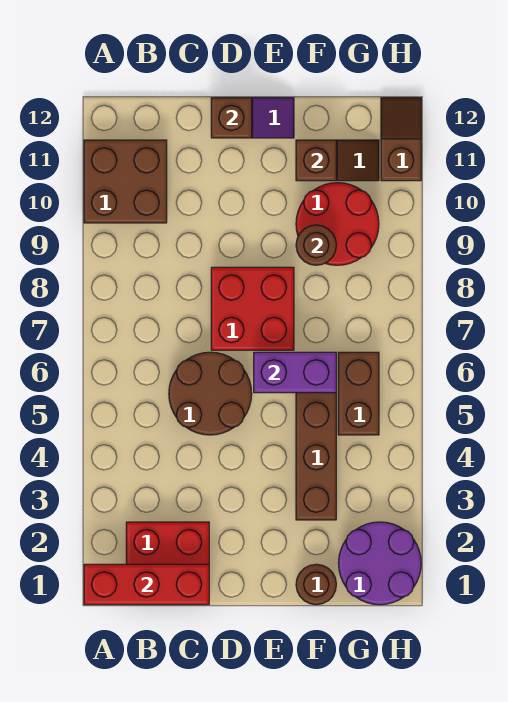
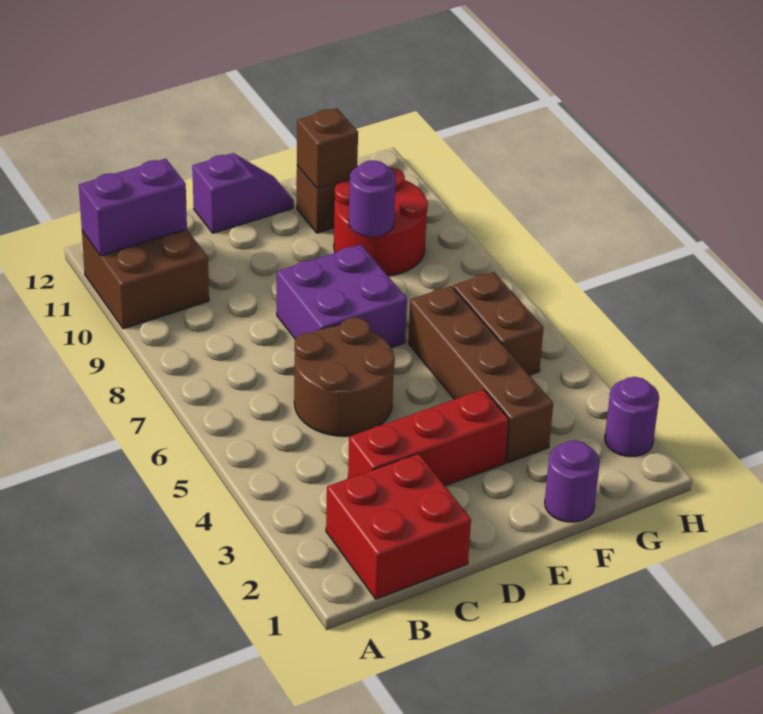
red brick A1:C1 level 2 -> red brick C3:E3 level 1
red brick D7:E8 level 1 -> purple brick D7:E8 level 1
brown brick D12 level 2 -> none
purple brick E6:F6 level 2 -> purple brick A11:B11 level 2
brown round brick F1 level 1 -> purple round brick F1 level 1
brown round brick F9 level 2 -> purple round brick F9 level 2
purple round brick G1:H2 level 1 -> purple round brick H2 level 1
brown slope H11:H12 level 1 top 11 -> none

